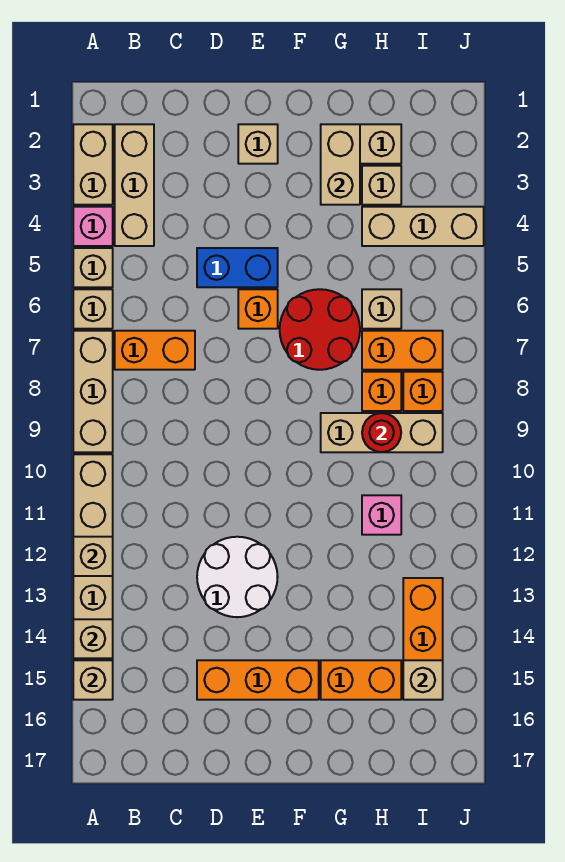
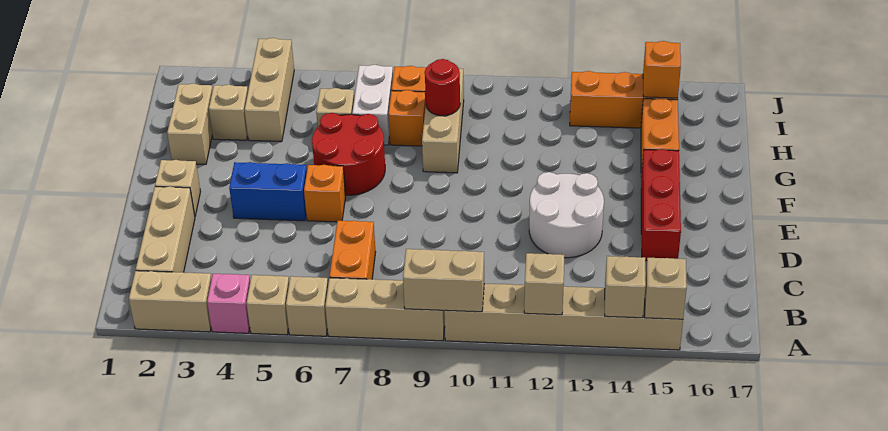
tan brick B2:B4 level 1 -> tan brick B2:D2 level 1
blue brick D5:E5 level 1 -> blue brick E4:E5 level 1
orange brick D15:F15 level 1 -> red brick D15:F15 level 1
tan brick G2:G3 level 2 -> tan brick A9:A10 level 2
orange brick H7:I7 level 1 -> white brick H7:I7 level 1
pink brick H11 level 1 -> none
tan brick I15 level 2 -> orange brick I15 level 2

